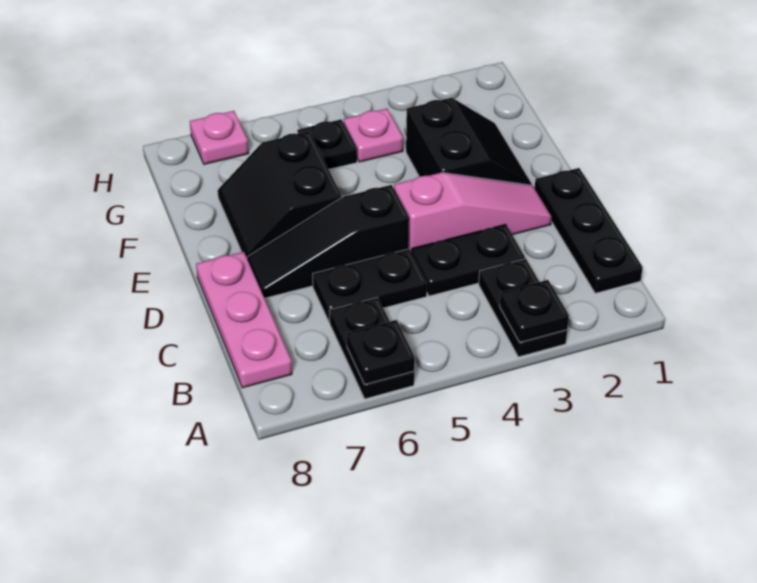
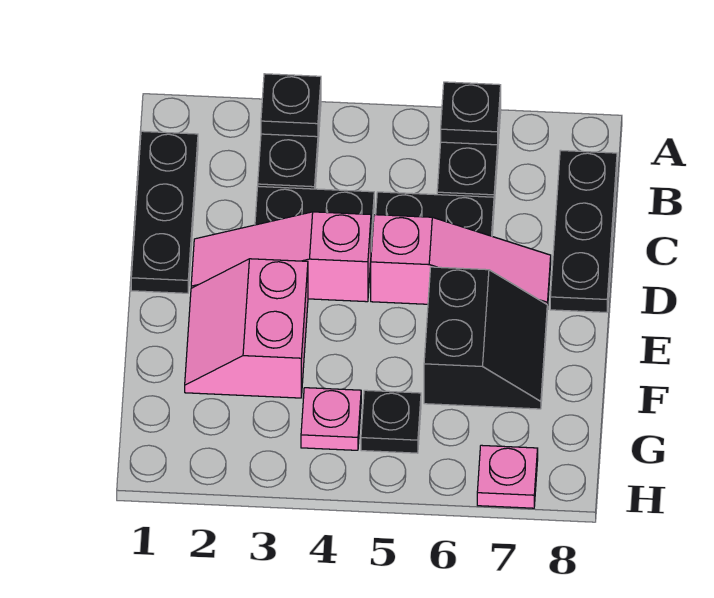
pink plate B8:D8 level 1 -> black plate B8:D8 level 1
black slope D5:D7 level 1 top 5 -> pink slope D5:D7 level 1 top 5
black slope E2:F3 level 1 top 3 -> pink slope E2:F3 level 1 top 3

